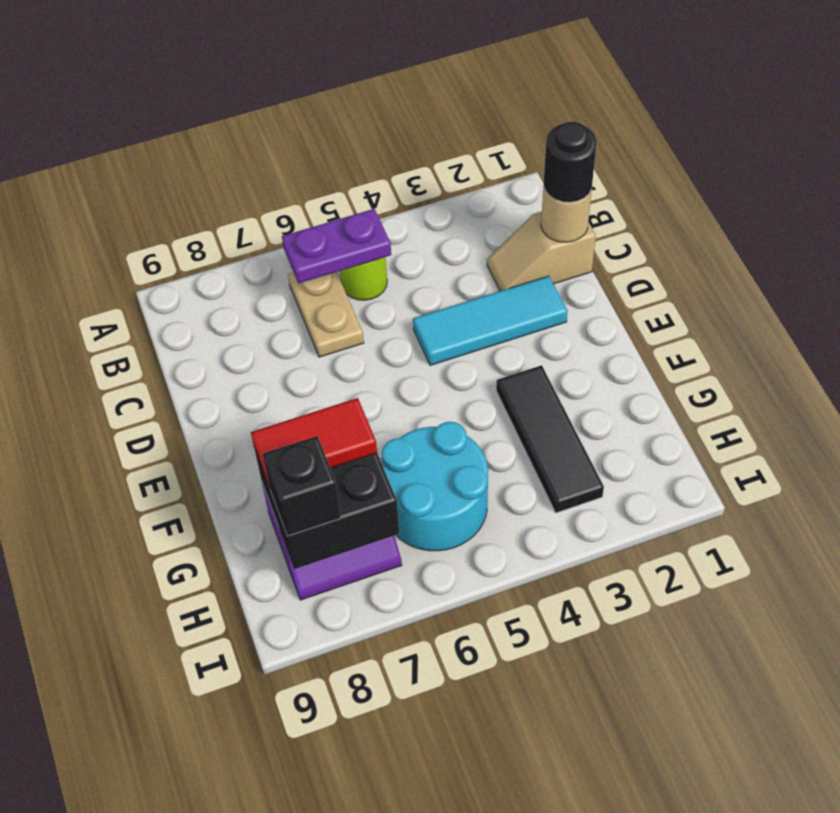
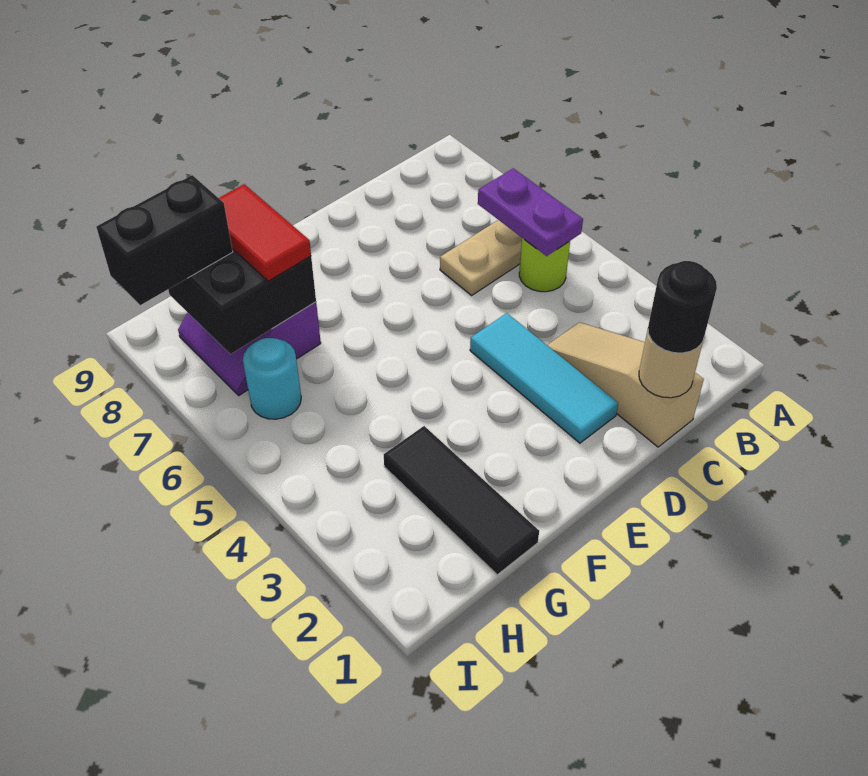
tan slope C1:C2 level 1 top 1 -> tan slope C1:C3 level 1 top 1
black tile F3:H3 level 1 -> black tile G1:G3 level 1
cyan round brick G5:H6 level 1 -> cyan round brick H6 level 1
black brick H8 level 3 -> black brick H8:I8 level 3

